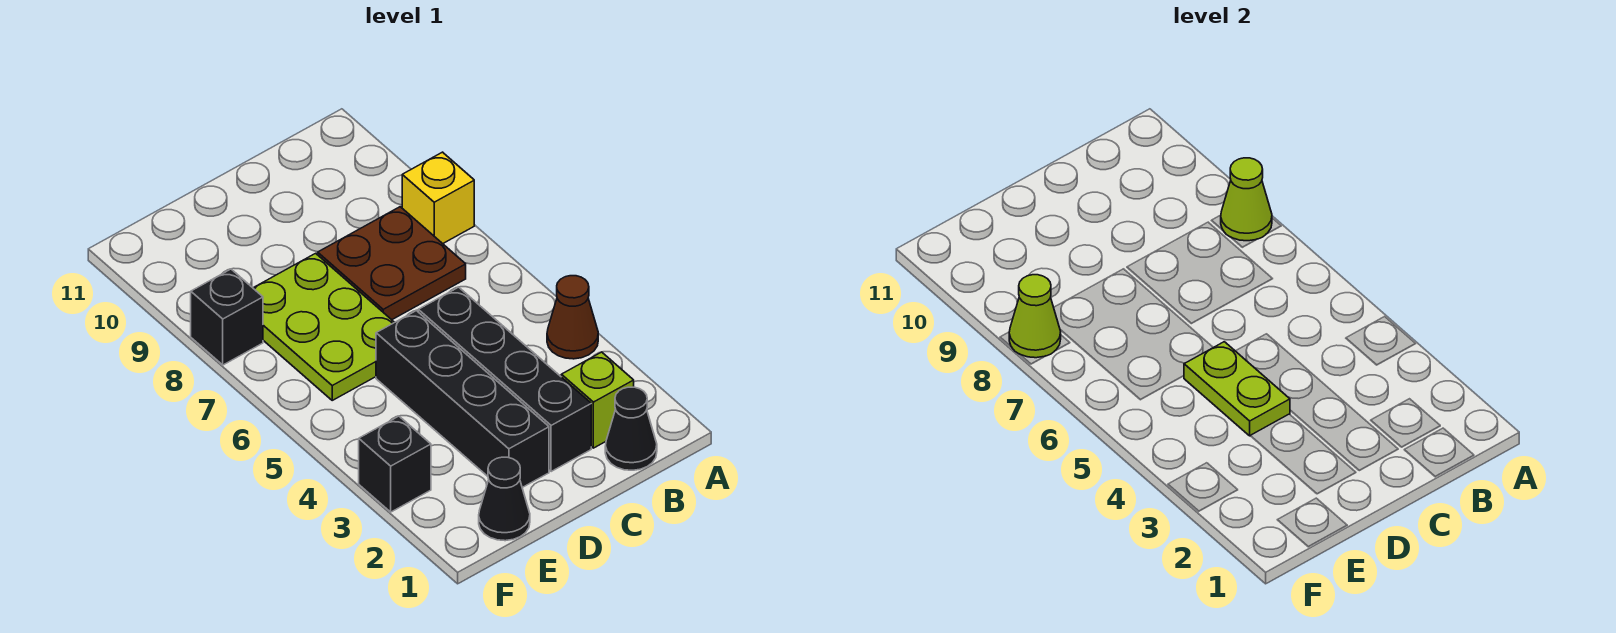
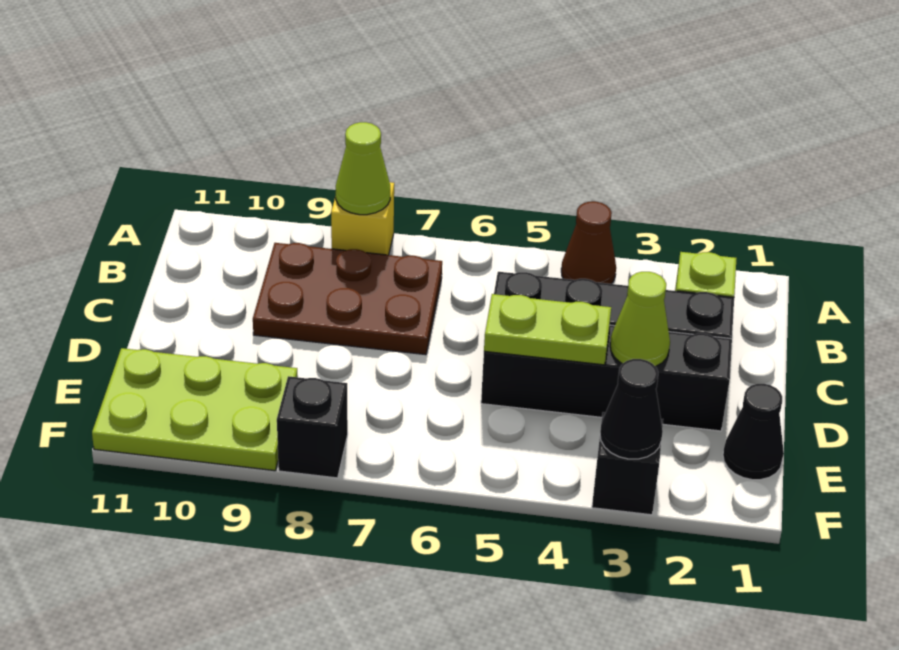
black cone B1 level 1 -> black cone F3 level 2
brown plate B7:C8 level 1 -> brown plate B7:C9 level 1
lime plate D6:E8 level 1 -> lime plate E9:F11 level 1
lime cone F8 level 2 -> lime cone D3 level 2

